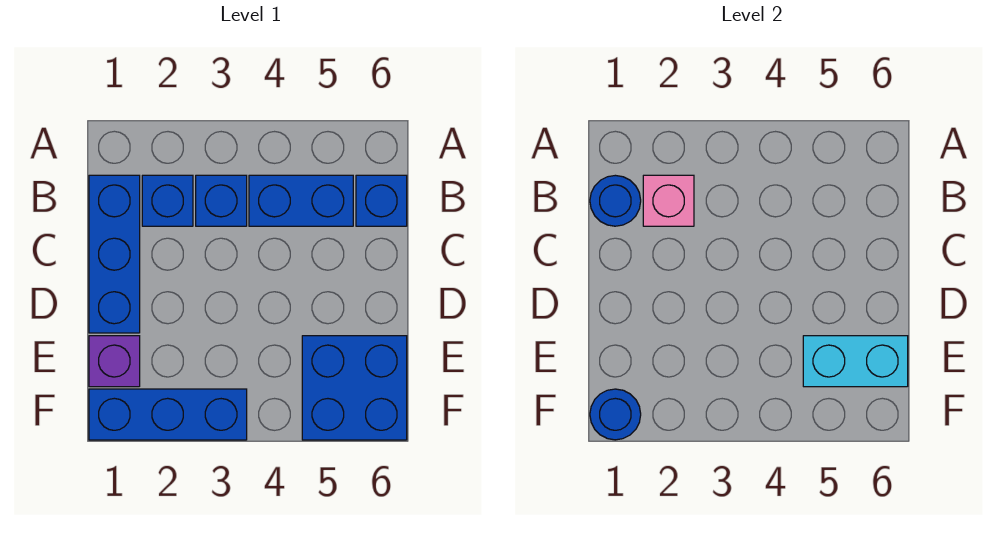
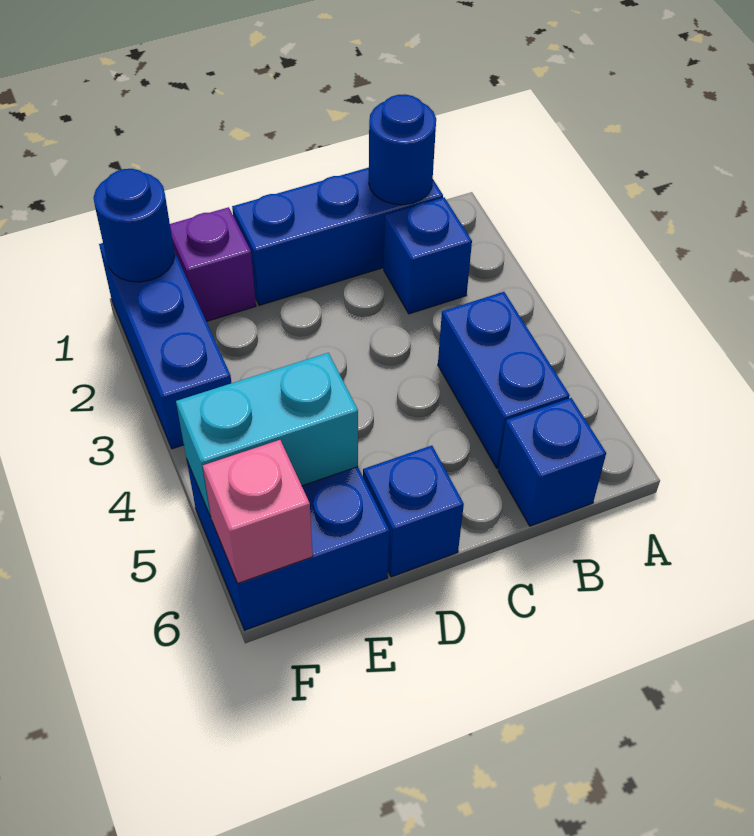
pink brick B2 level 2 -> pink brick F6 level 2
blue brick B3 level 1 -> blue brick D6 level 1
cyan brick E5:E6 level 2 -> cyan brick E5:F5 level 2

